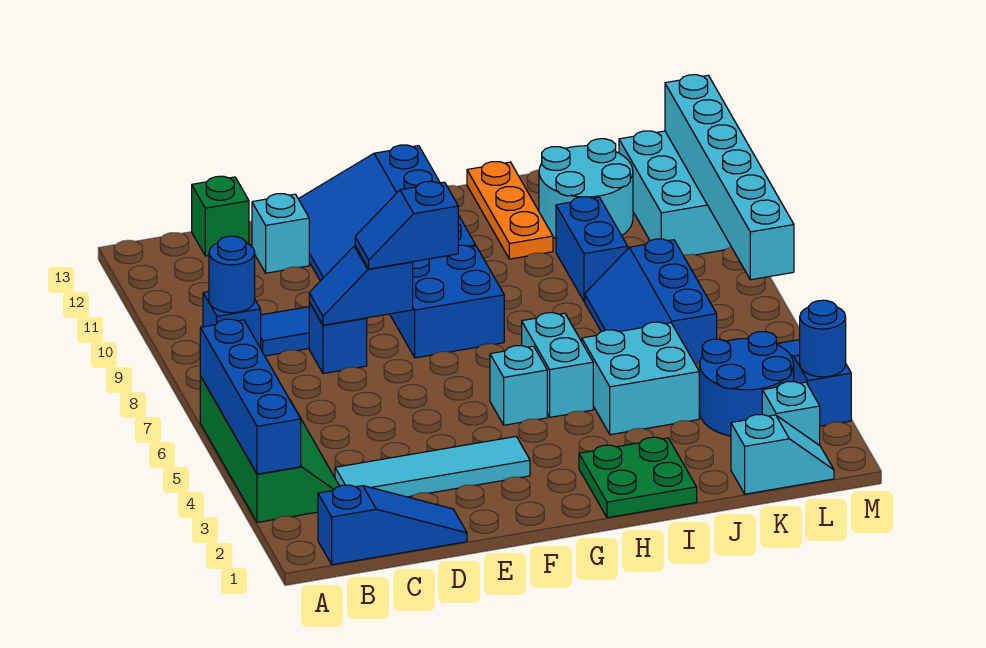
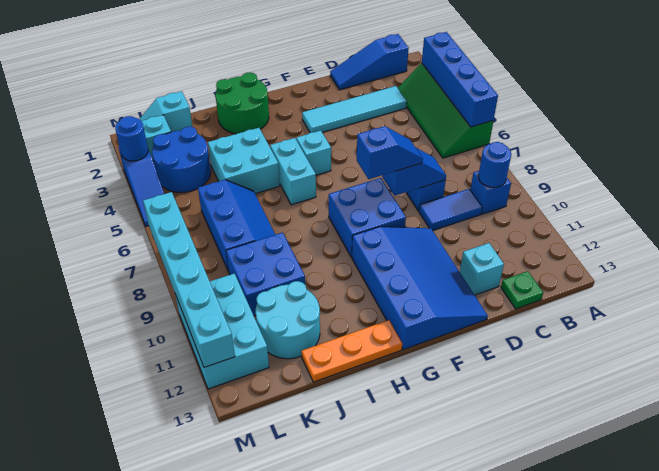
green brick C13 level 1 -> green plate C13 level 1
green plate H1:I2 level 1 -> green round brick H1:I2 level 1
orange plate I11:I13 level 1 -> orange plate H13:J13 level 1
blue brick J9:J10 level 1 -> blue brick J9:K10 level 1

